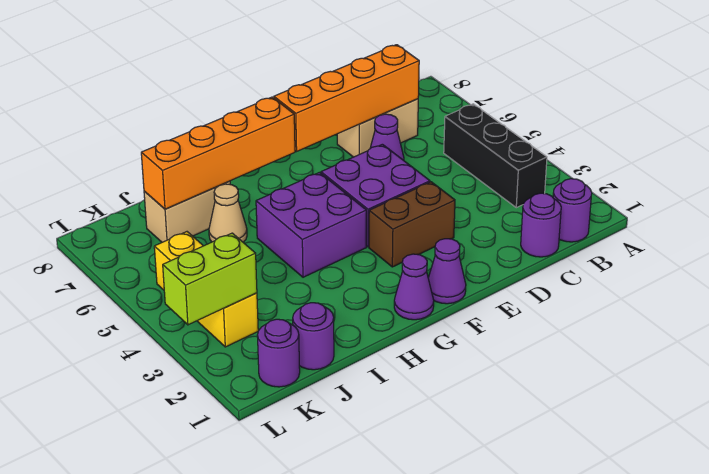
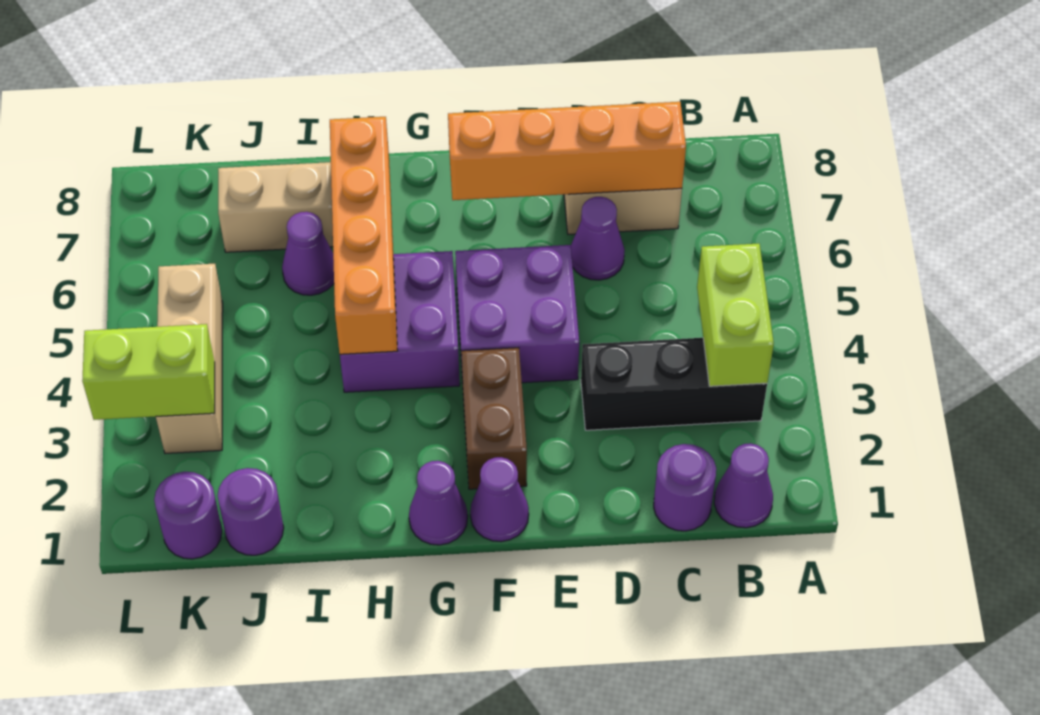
purple round brick B1 level 1 -> purple cone B1 level 1
black brick B3:B5 level 1 -> black brick B3:D3 level 1
none -> lime brick B3:B4 level 2
brown brick E3:F3 level 1 -> brown brick F2:F3 level 1
orange brick G7:J7 level 2 -> orange brick H4:H7 level 2
tan cone I6 level 1 -> purple cone I6 level 1
yellow brick K3:K5 level 1 -> tan brick K3:K5 level 1

